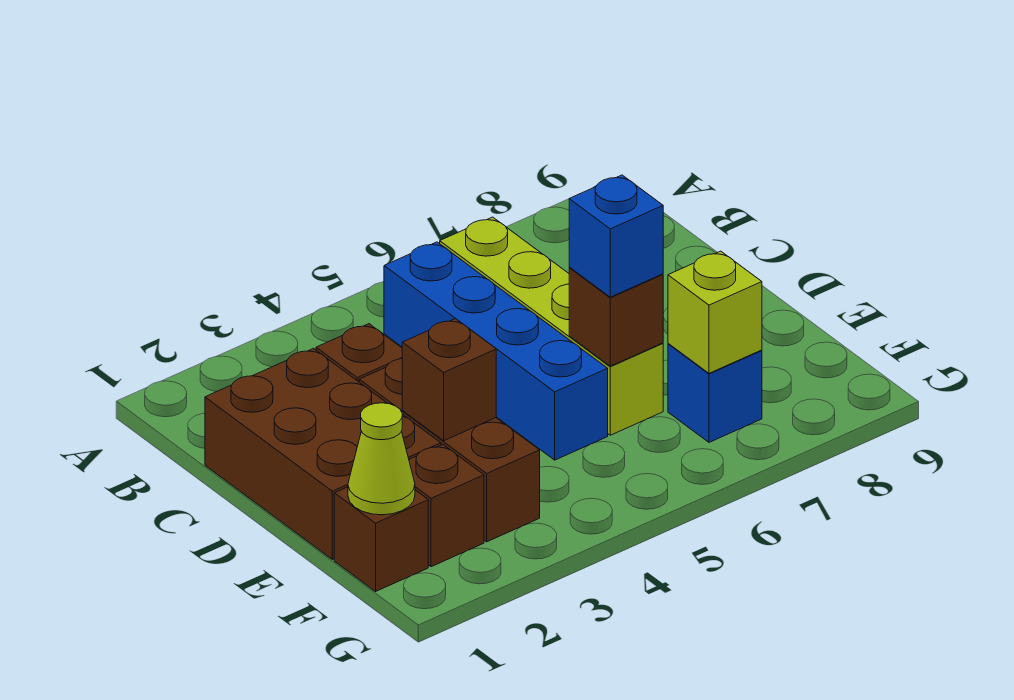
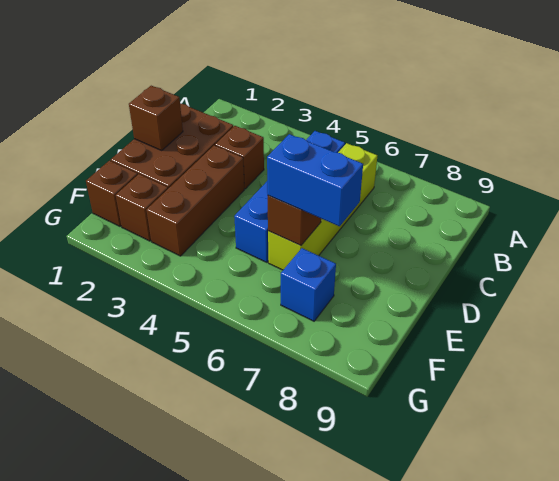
brown brick E3 level 2 -> brown brick D1 level 2
blue brick E6 level 3 -> blue brick E6:E7 level 3
lime cone F1 level 2 -> none
lime brick F7 level 2 -> none

